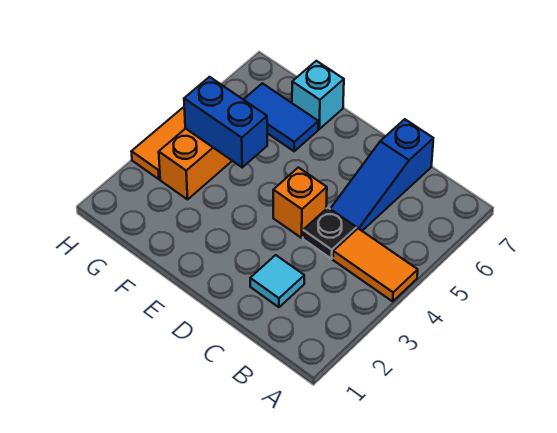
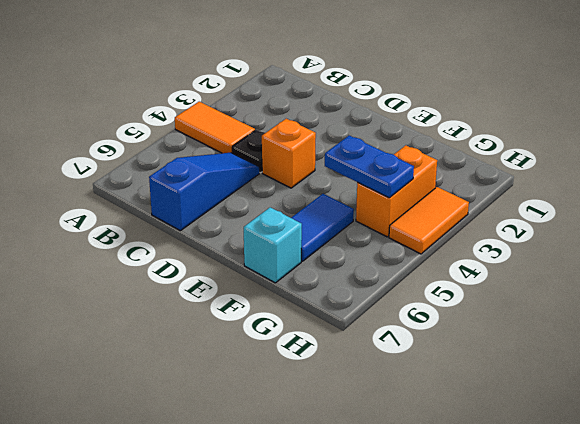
cyan tile C2 level 1 -> none
blue brick F4:G4 level 2 -> blue plate F4:G4 level 2
blue tile F6:G6 level 1 -> blue tile F5:F6 level 1

